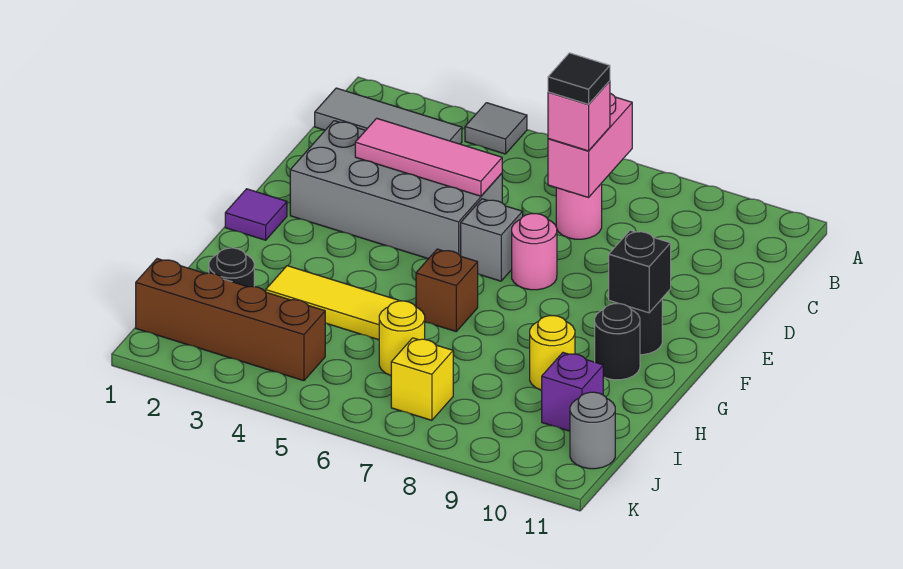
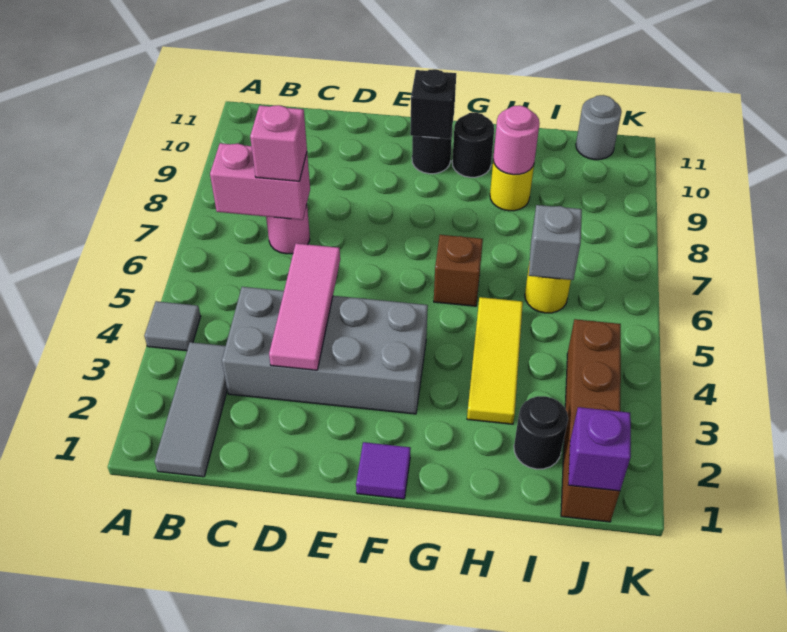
black tile C7 level 4 -> none
grey brick D2:E5 level 1 -> grey brick C3:F4 level 1
grey brick E6 level 1 -> grey brick I6 level 2
pink round brick E7 level 1 -> pink round brick H9 level 2
purple brick I10 level 1 -> purple brick J1 level 2
yellow brick J7 level 1 -> none

